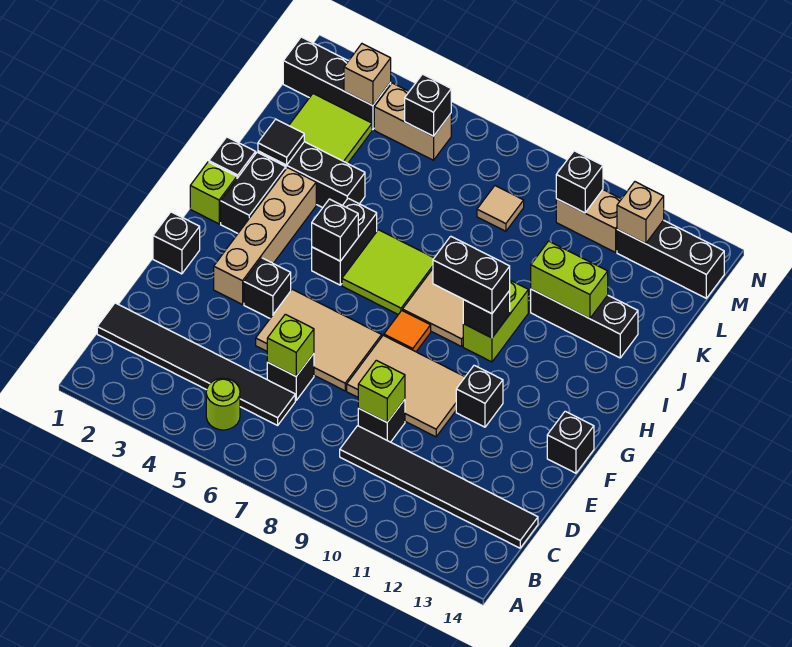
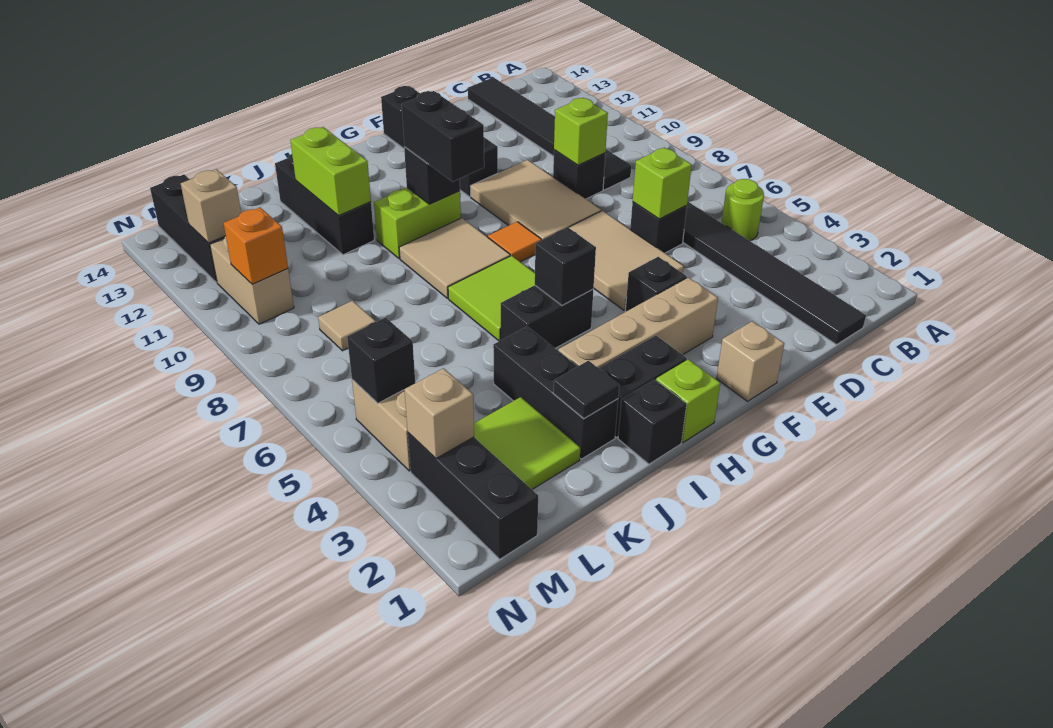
black brick F1 level 1 -> tan brick F1 level 1
black brick M10 level 2 -> orange brick M10 level 2

